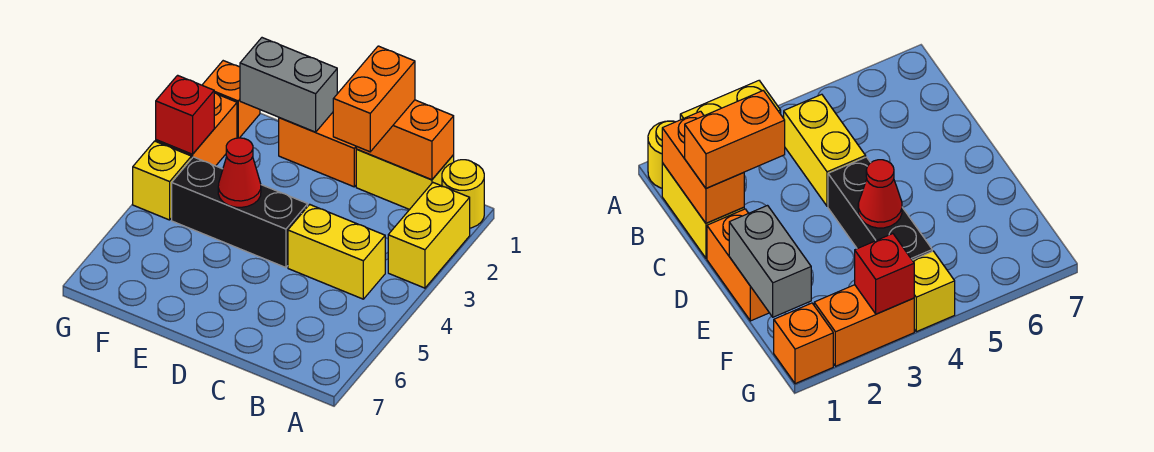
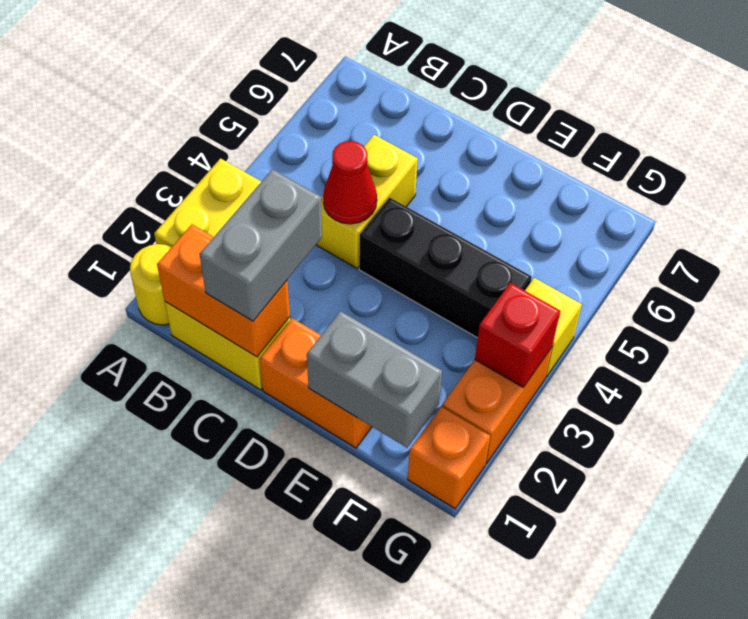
yellow brick B4:C4 level 1 -> yellow brick C4:C5 level 1
orange brick C1:C2 level 3 -> grey brick C1:C2 level 3
red cone E4 level 2 -> red cone C4 level 2

